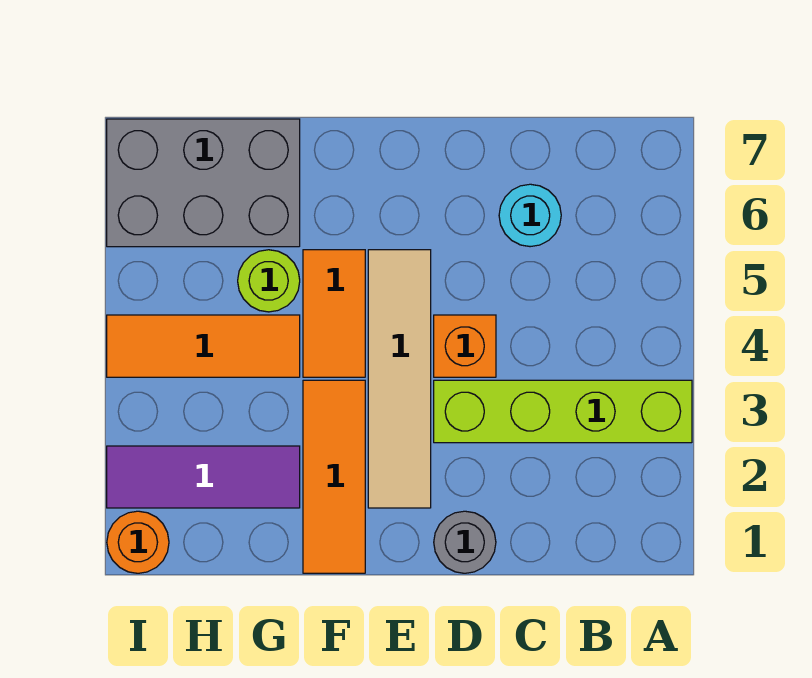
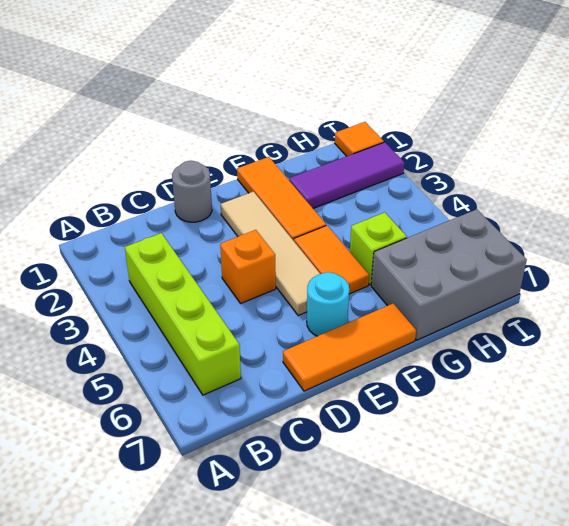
lime brick A3:D3 level 1 -> lime brick B3:B6 level 1
cyan round brick C6 level 1 -> cyan round brick E6 level 1
orange tile G4:I4 level 1 -> orange tile D7:F7 level 1
lime round brick G5 level 1 -> lime brick G5 level 1
orange round brick I1 level 1 -> orange tile I1 level 1

